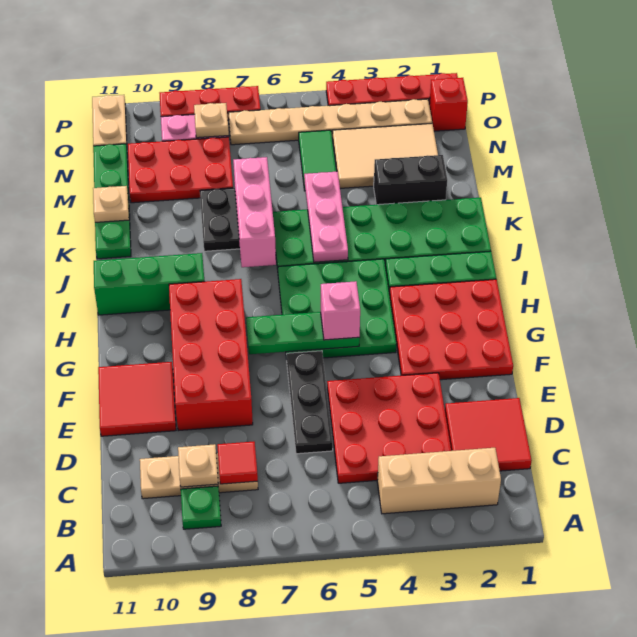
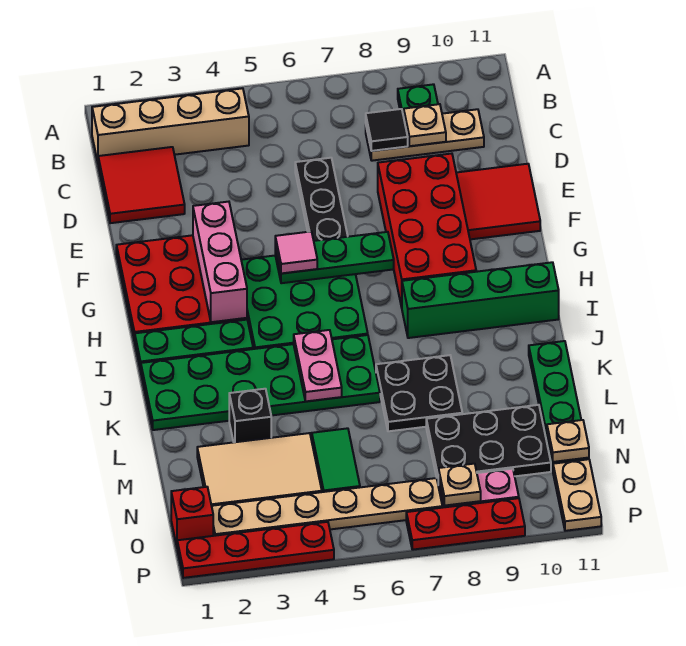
tan brick B2:B4 level 1 -> tan brick B1:B4 level 1
red plate C3:E5 level 1 -> none
red tile C8 level 2 -> black tile C8 level 2
pink brick G5 level 3 -> pink tile G5 level 3
green brick I9:I11 level 1 -> green brick I8:I11 level 1
pink plate J5:L5 level 2 -> pink plate J5:K5 level 2
pink brick J7:L7 level 2 -> pink brick F3:H3 level 2
black brick L2:L3 level 1 -> black brick L3 level 1
tan plate L11 level 2 -> tan plate N11 level 2
red plate M8:N10 level 1 -> black plate M8:N10 level 1

